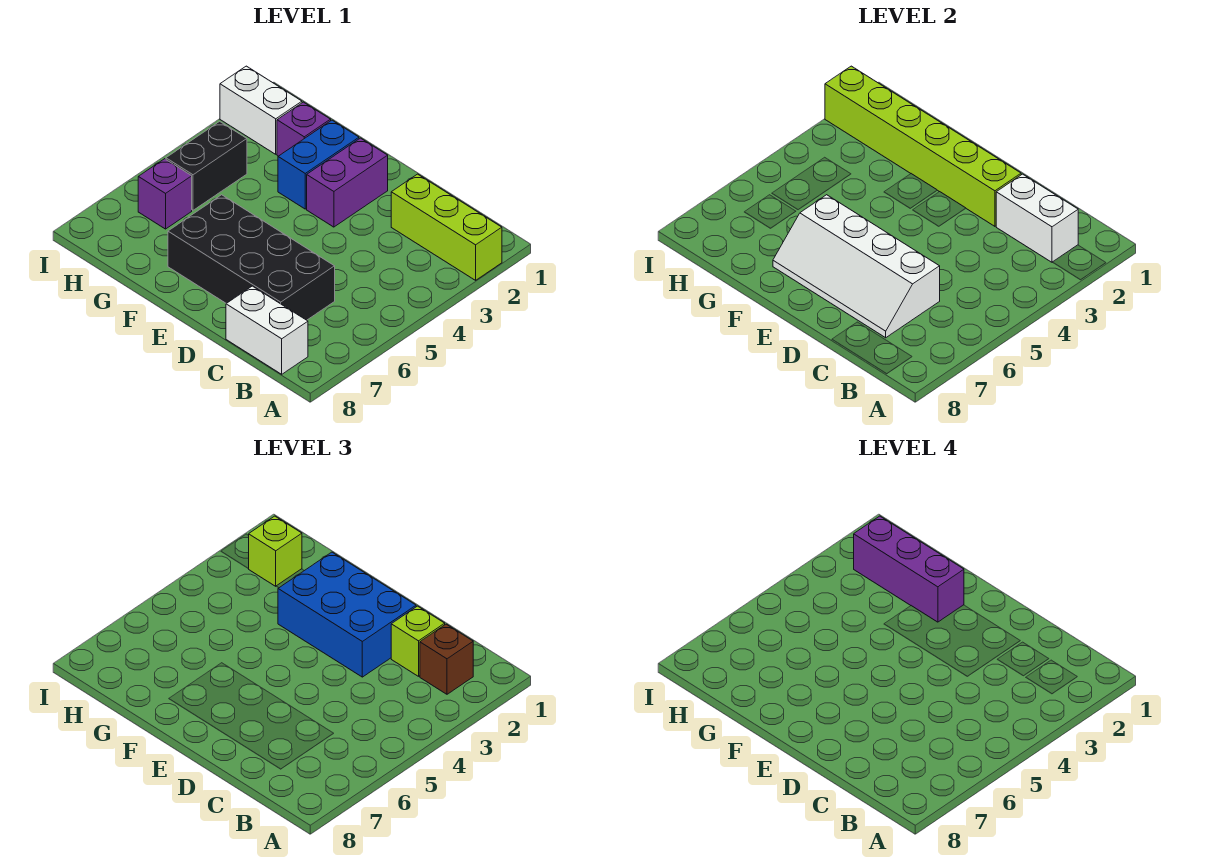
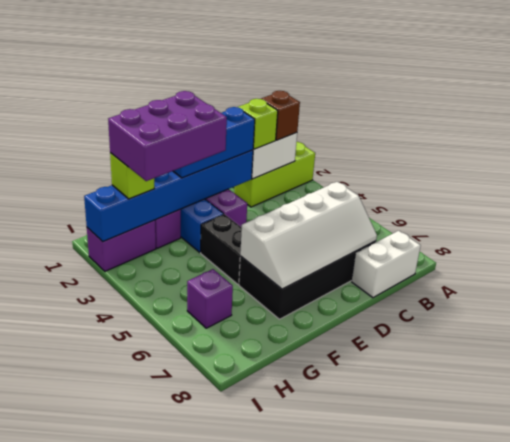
lime brick D2:I2 level 2 -> blue brick D2:I2 level 2
blue brick D2:F3 level 3 -> blue brick D2:F2 level 3
purple brick F2:H2 level 4 -> purple brick F2:H3 level 4
white brick H2:I2 level 1 -> purple brick H2:I2 level 1
black brick H4:H5 level 1 -> black brick F4:F5 level 1

